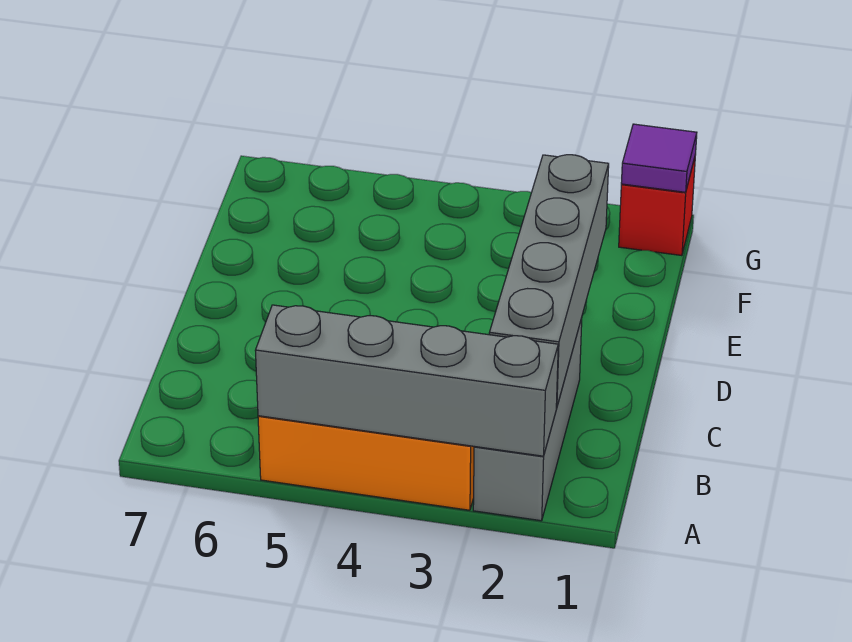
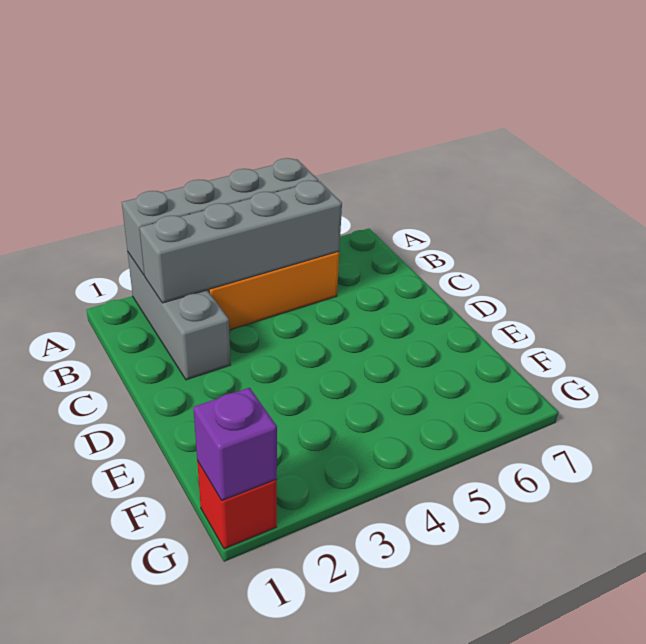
grey brick B2:E2 level 2 -> grey brick B2:B5 level 2
purple tile G1 level 2 -> purple brick G1 level 2

